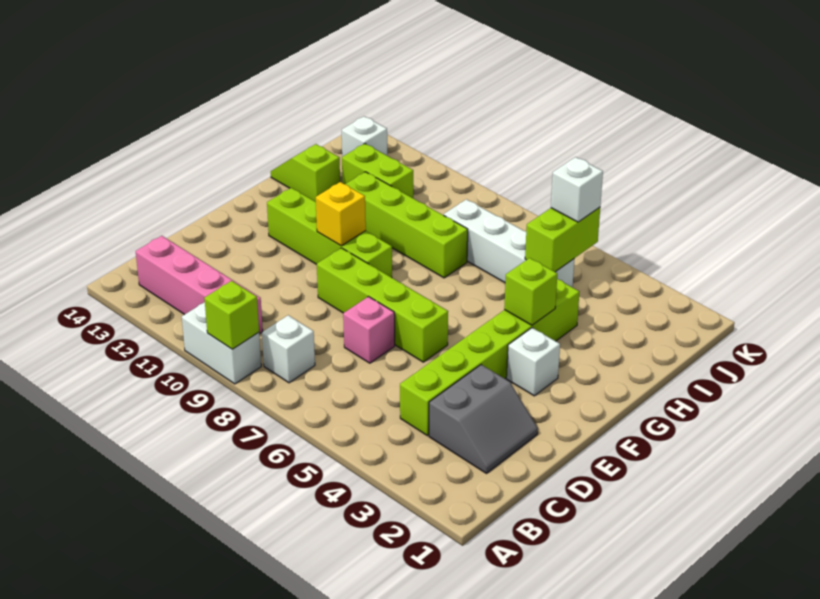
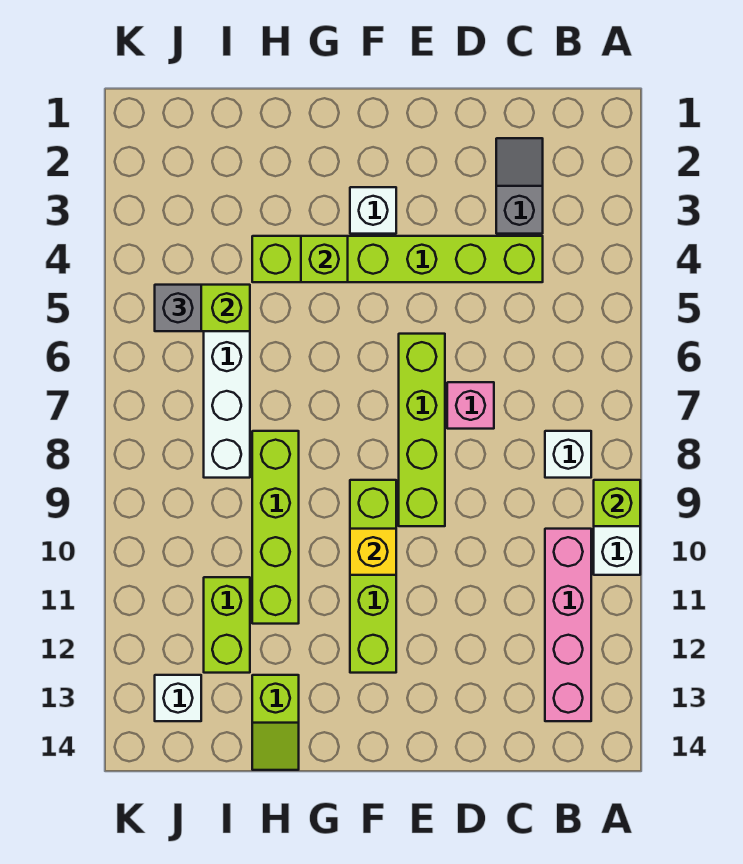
grey slope C2:D3 level 1 top 3 -> grey slope C2:C3 level 1 top 3
white brick J5 level 3 -> grey brick J5 level 3

